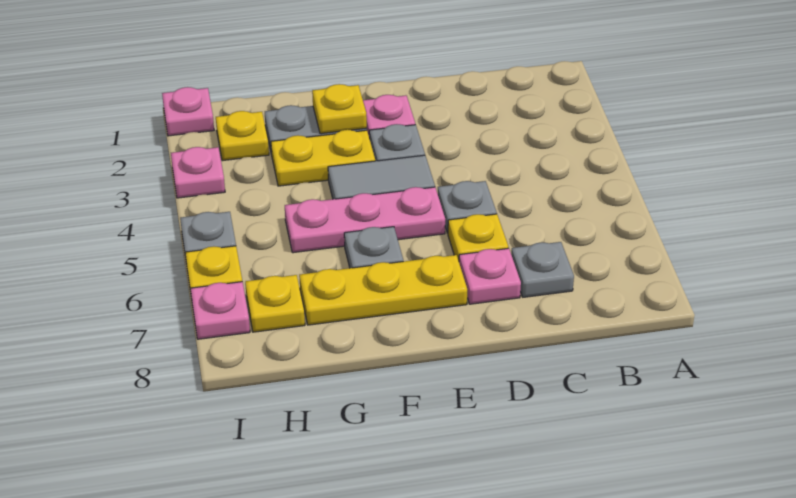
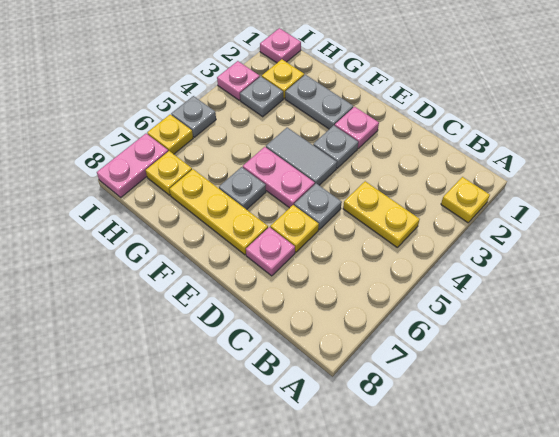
grey plate C7 level 1 -> grey plate H3 level 1
pink plate E5:G5 level 1 -> pink plate E5:F5 level 1
yellow plate F2 level 2 -> yellow plate A2 level 1
yellow plate F3:G3 level 1 -> yellow plate B4:C4 level 1
pink plate I7 level 1 -> pink plate I7:I8 level 1

